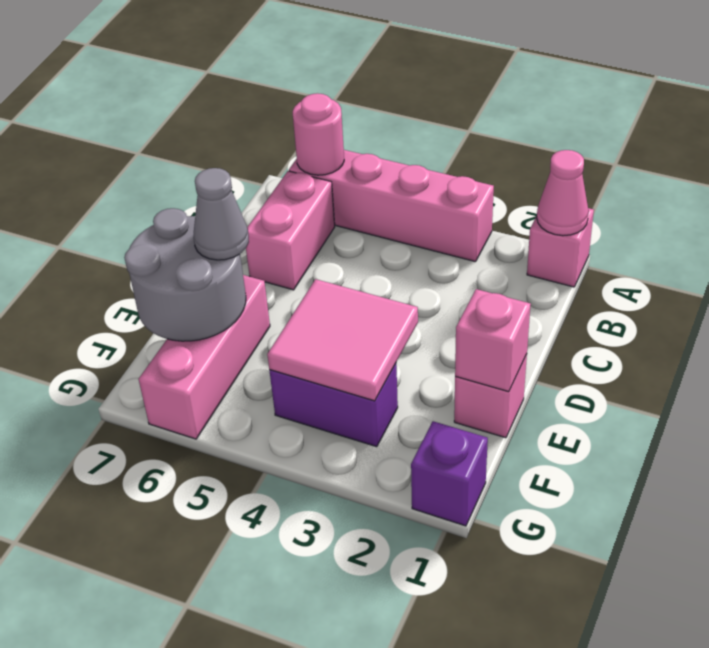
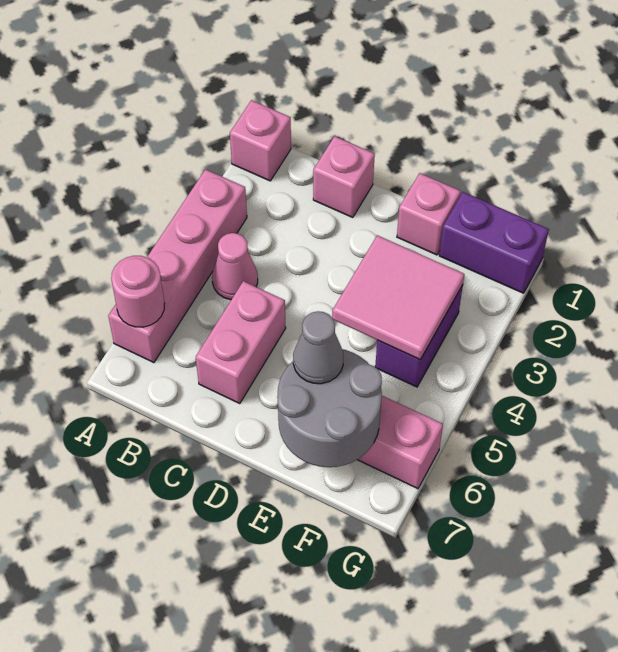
pink cone A1 level 2 -> pink cone B4 level 1
pink brick B6:C6 level 1 -> pink brick C5:C6 level 1
pink brick E1 level 2 -> pink brick C1 level 1
purple brick G1 level 1 -> purple brick F1:G1 level 1

